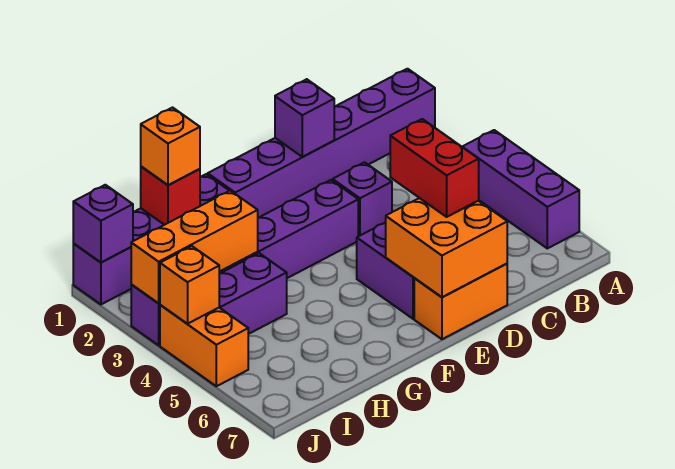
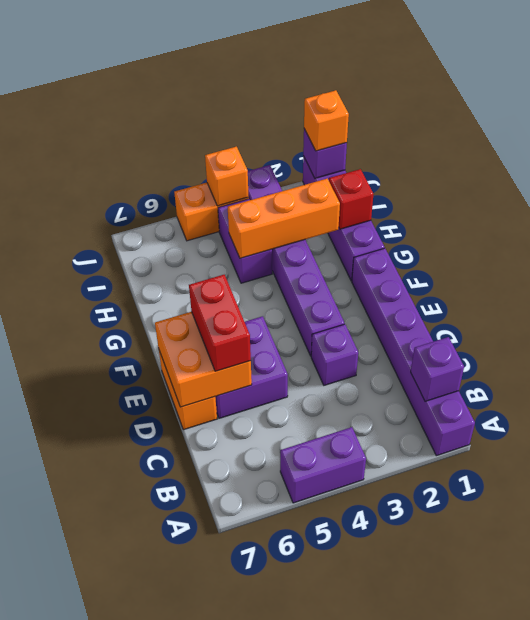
purple brick A4:A6 level 1 -> purple brick A4:A5 level 1
purple brick D1 level 2 -> purple brick B1 level 2
red brick D5:D6 level 3 -> red brick D6:E6 level 3
orange brick H1 level 3 -> orange brick J1 level 3
orange brick H3:J3 level 2 -> orange brick H2:H4 level 2

